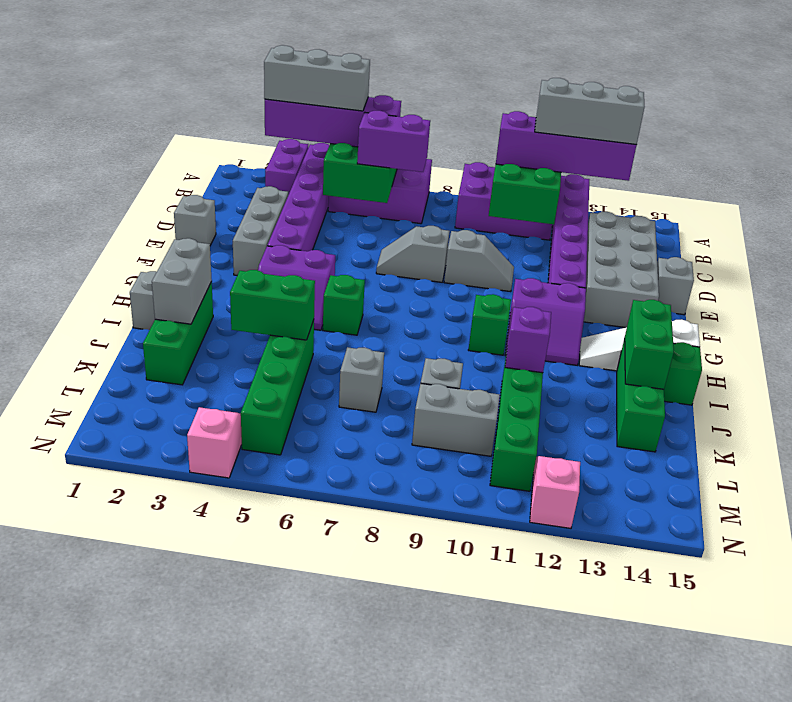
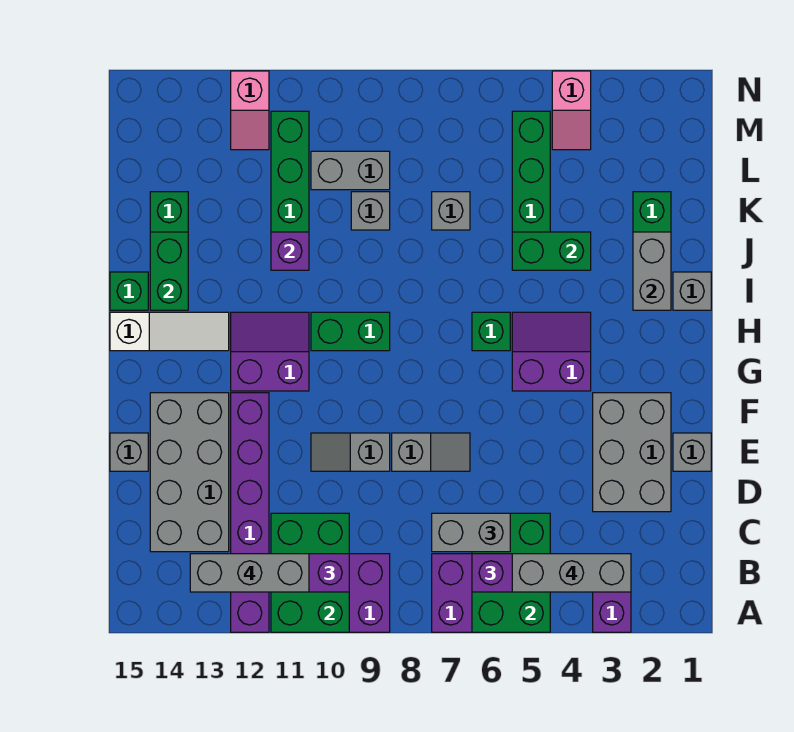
purple brick A4:F4 level 1 -> none
purple brick C6:C7 level 3 -> grey brick C6:C7 level 3
grey brick D3:F3 level 1 -> grey brick D2:F3 level 1
green brick H10 level 1 -> green brick H9:H10 level 1

